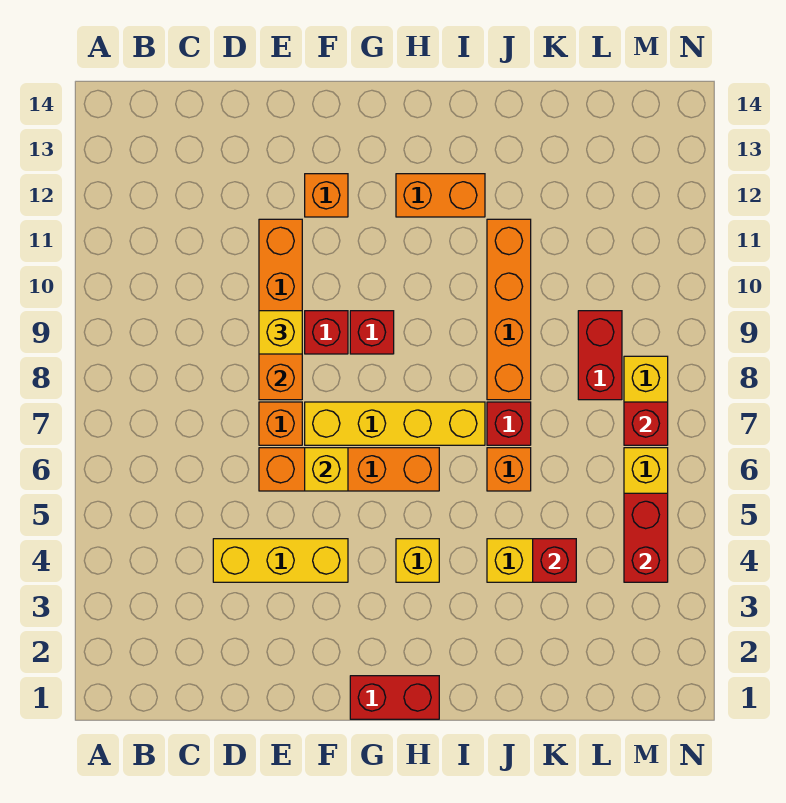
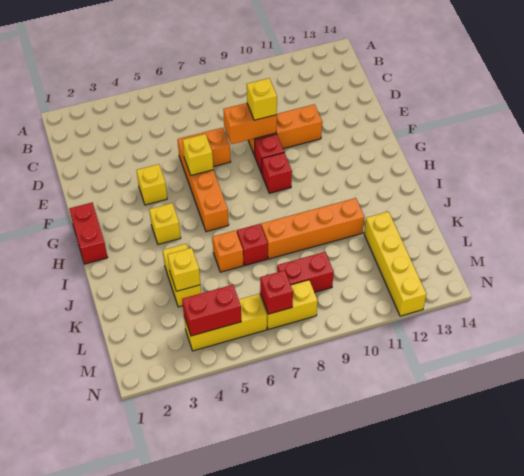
yellow brick D4:F4 level 1 -> yellow brick F4 level 1
yellow brick F7:I7 level 1 -> yellow brick K12:N12 level 1
orange brick F12 level 1 -> none
orange brick H12:I12 level 1 -> none
red brick K4 level 2 -> yellow brick K4 level 2

